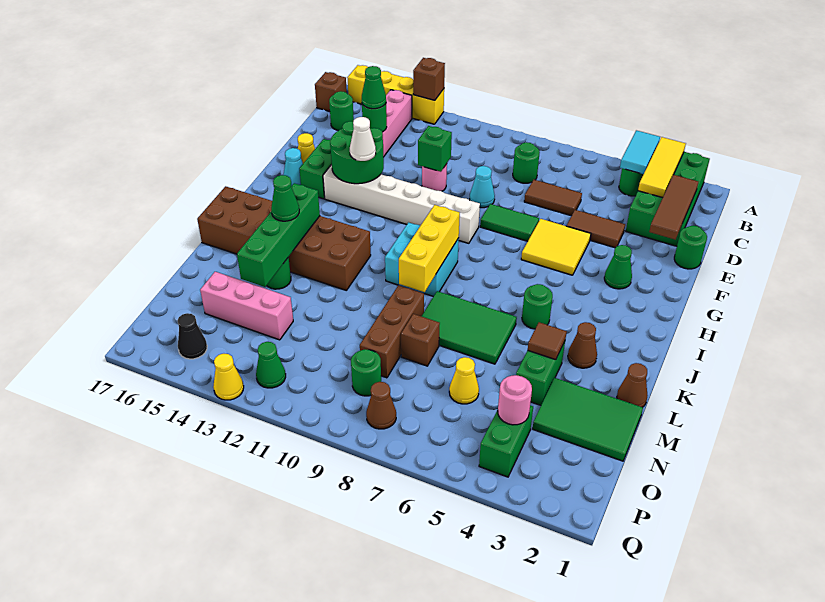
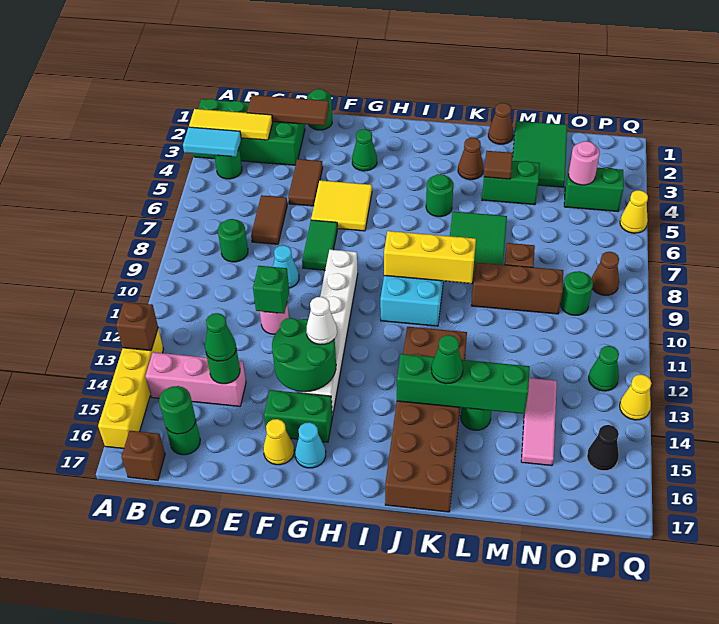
none -> green round brick C16 level 2
yellow cone N6 level 1 -> yellow cone Q5 level 1
pink brick N13:N15 level 1 -> pink tile N13:N15 level 1

